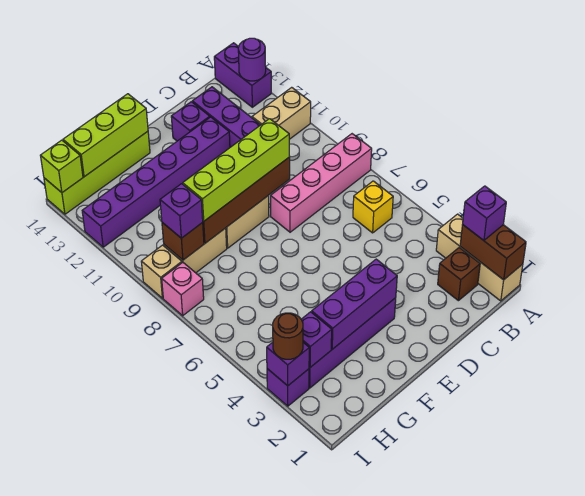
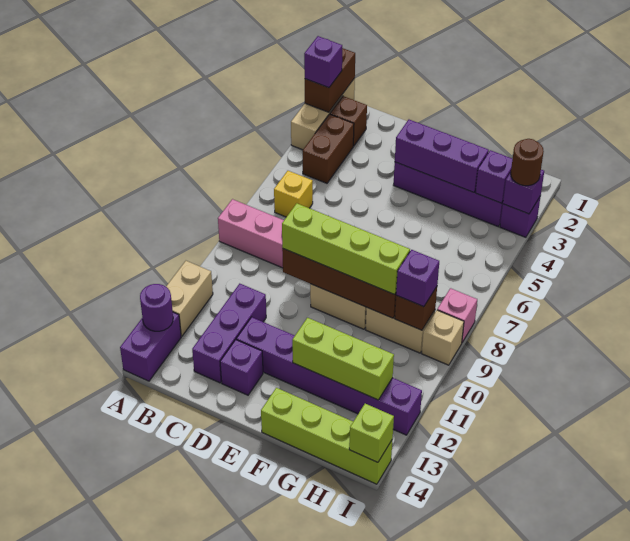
tan brick A11:B11 level 1 -> tan brick A11:A12 level 1
none -> brown brick B3:B4 level 1
lime brick F14:H14 level 2 -> lime brick F12:H12 level 2

